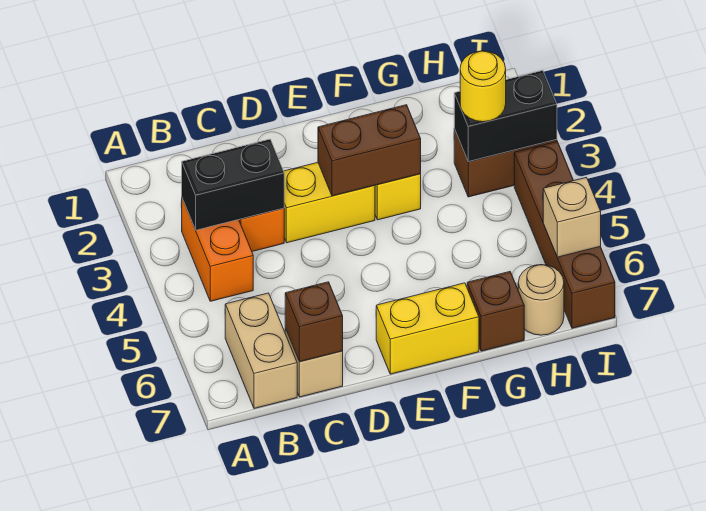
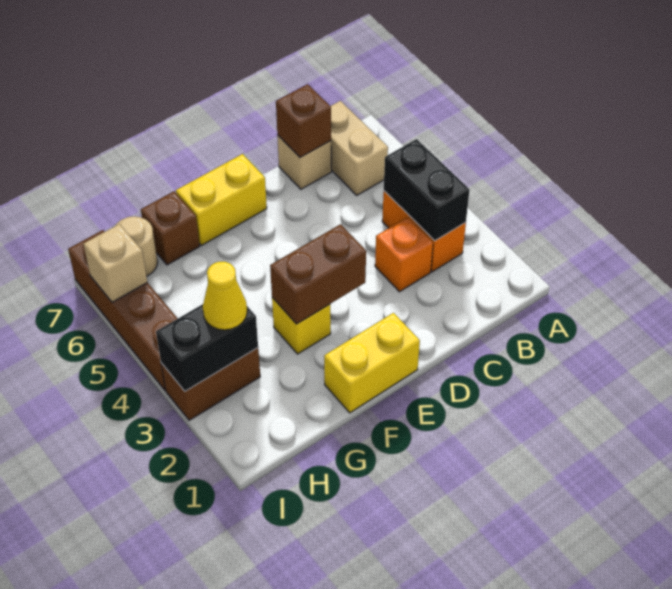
black brick B3:C3 level 2 -> black brick B3:B4 level 2
yellow brick D3:E3 level 1 -> yellow brick E1:F1 level 1
yellow round brick H3 level 3 -> yellow cone H3 level 3

